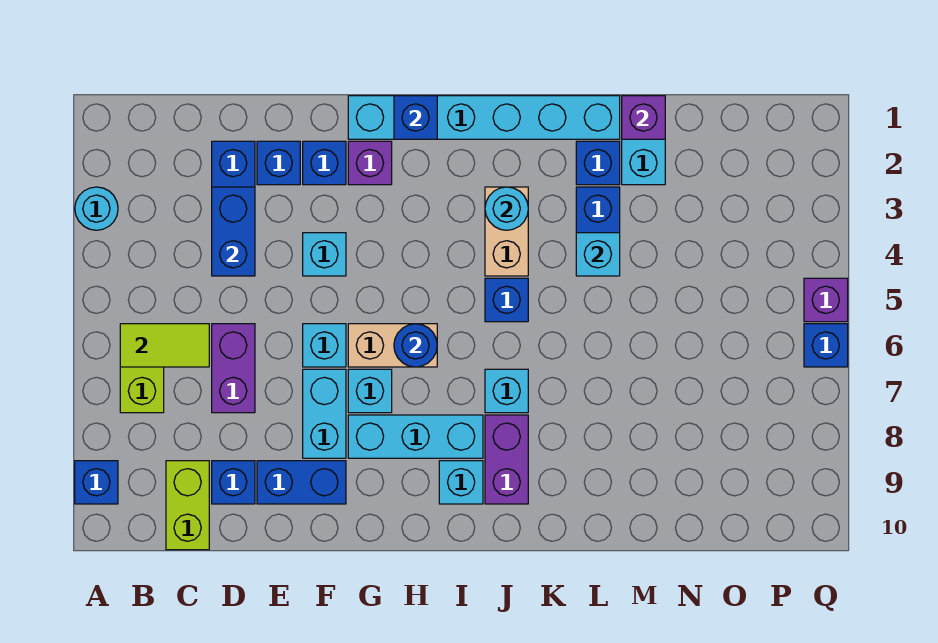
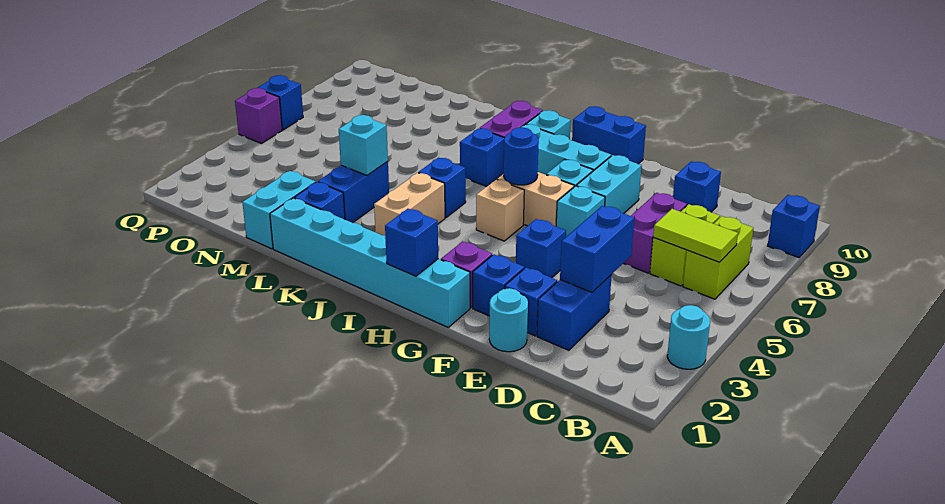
lime brick C9:C10 level 1 -> lime brick C6:C7 level 1
blue brick E9:F9 level 1 -> blue brick G10:H10 level 1
cyan brick F4 level 1 -> blue brick F4 level 1
none -> tan brick H5 level 1
cyan round brick J3 level 2 -> cyan round brick E1 level 1
cyan brick J7 level 1 -> blue brick J7 level 1
purple brick M1 level 2 -> none

